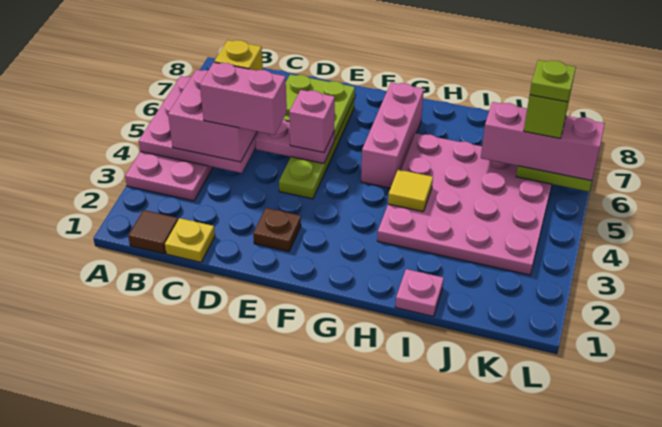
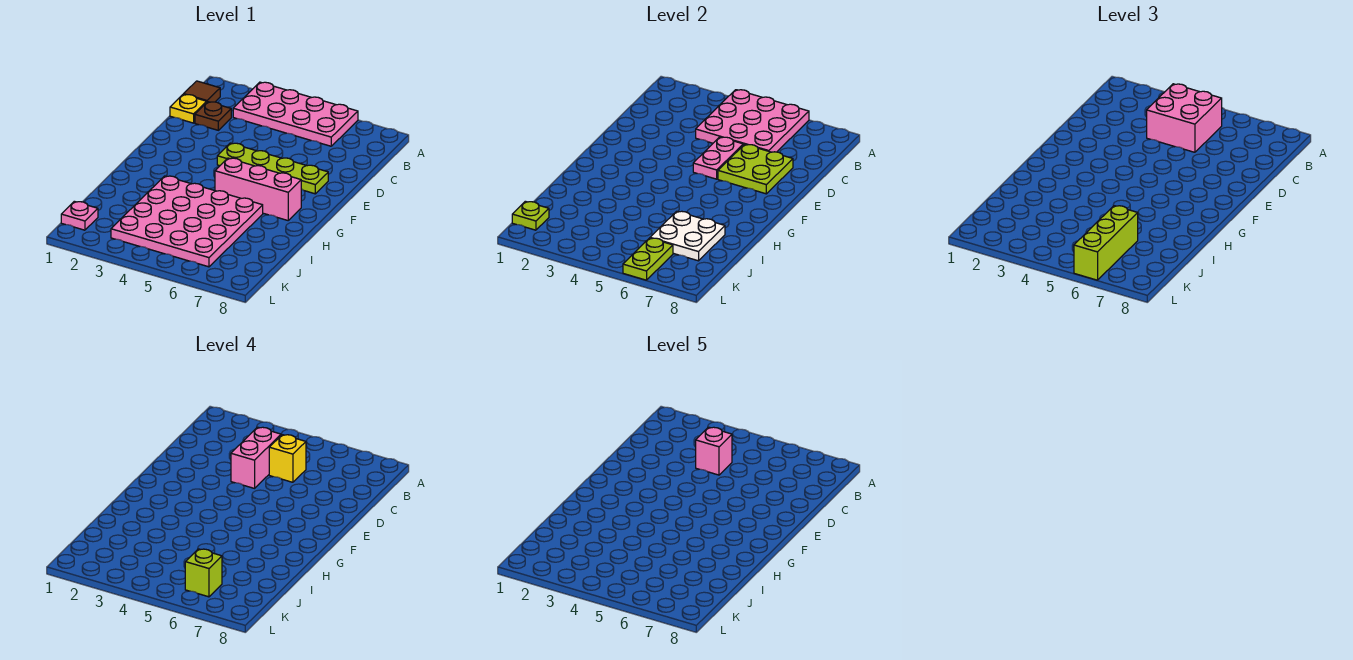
brown plate E2 level 1 -> brown plate C2 level 1
pink brick E5 level 3 -> pink brick C4 level 5
yellow tile H4 level 2 -> none
pink plate I1 level 1 -> pink plate K1 level 1
none -> white plate I6:J7 level 2
pink brick J6:L6 level 3 -> lime brick J6:L6 level 3
lime plate K6 level 5 -> lime plate K1 level 2

